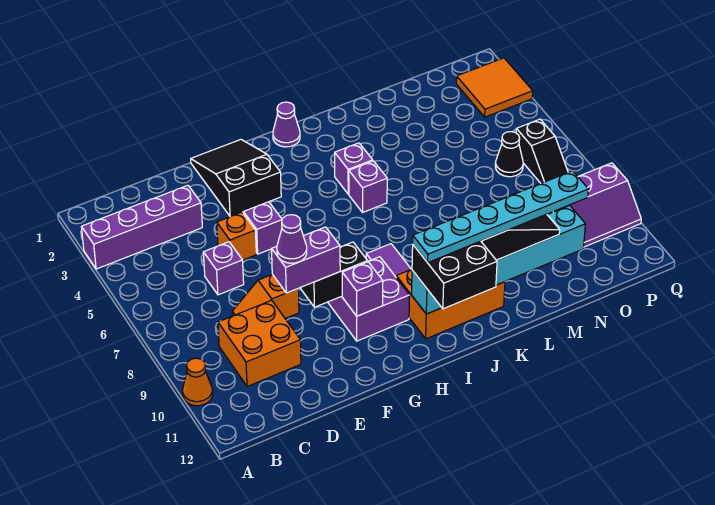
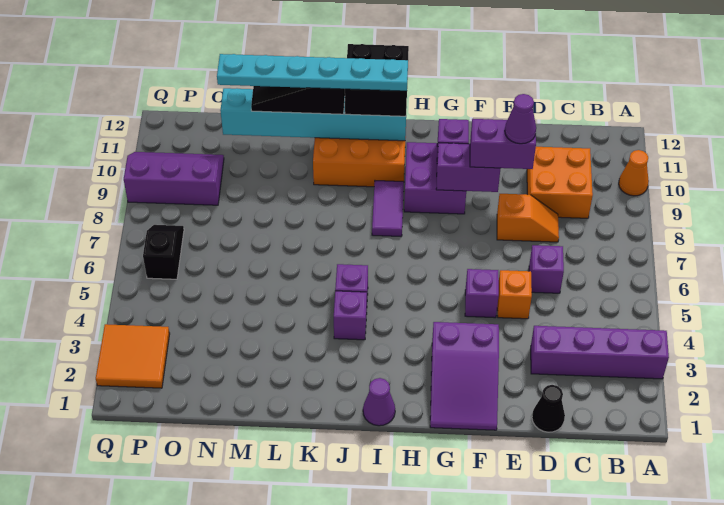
black slope F1:G3 level 1 top 3 -> purple slope F1:G3 level 1 top 3
black brick F9:G9 level 2 -> purple brick F9:G9 level 2
black cone O6 level 1 -> black cone D1 level 1

